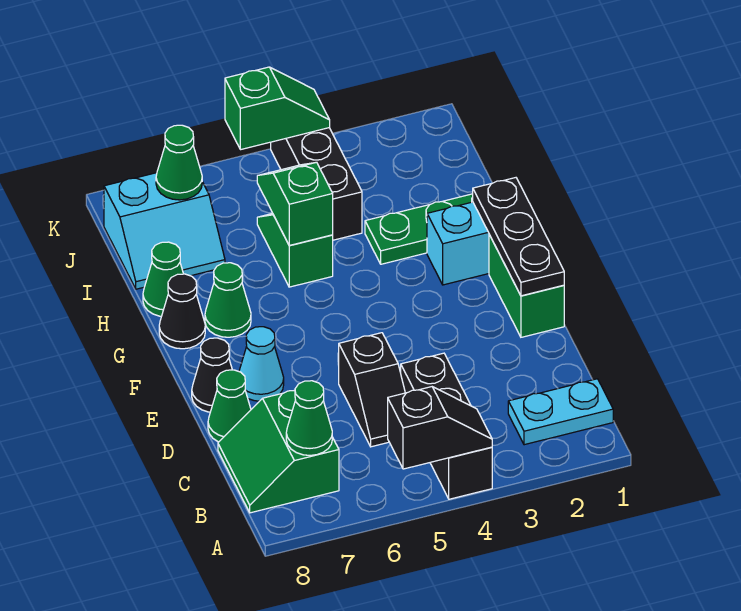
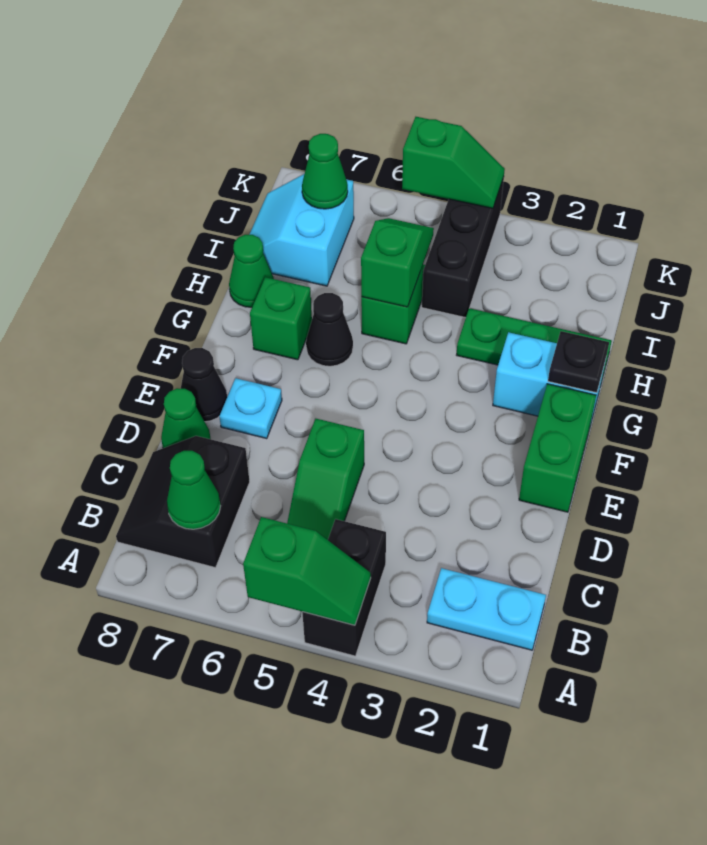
black brick A4:C4 level 1 -> black brick A4:B4 level 1
black slope A4:A5 level 2 top 5 -> green slope A4:A5 level 2 top 5
green slope B7:C8 level 1 top 7 -> black slope B7:C8 level 1 top 7
black slope C5:D5 level 1 top D -> green slope C5:D5 level 1 top D
black plate E1:G1 level 2 -> black plate G1 level 2
cyan cone E7 level 1 -> cyan plate E7 level 1
green cone G7 level 1 -> green brick G7 level 1
black cone G8 level 1 -> black cone G6 level 1
cyan slope I7:J8 level 1 top J -> cyan slope I7:J8 level 1 top 7

